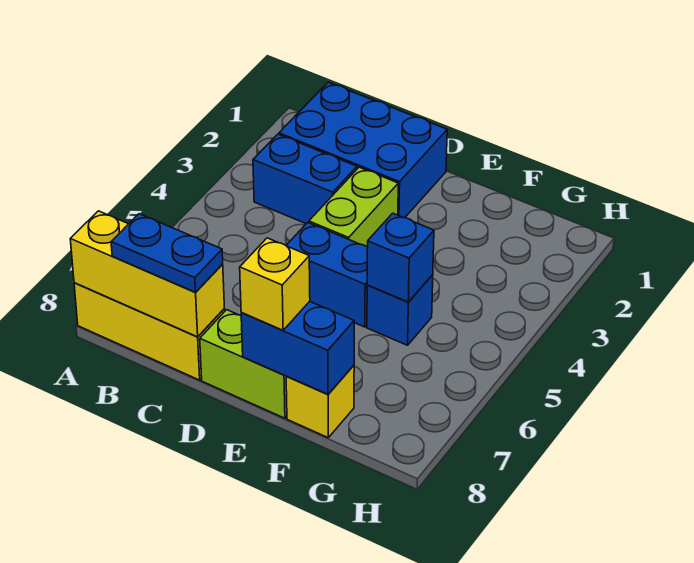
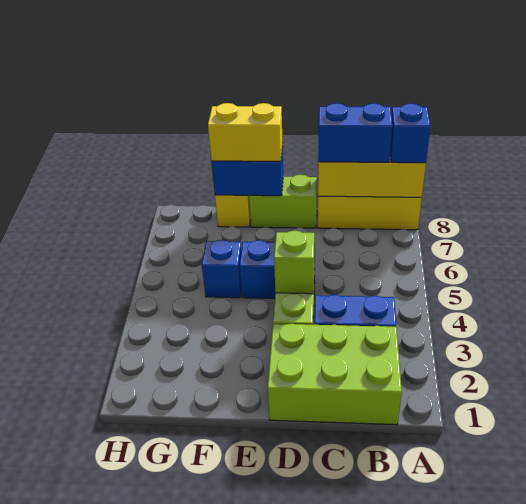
blue brick B1:D2 level 1 -> lime brick B1:D2 level 1
blue plate B8:C8 level 3 -> blue brick B8:C8 level 3
none -> lime brick D4 level 2
yellow brick E8 level 3 -> yellow brick E8:F8 level 3
blue brick F5 level 2 -> blue brick A8 level 3

